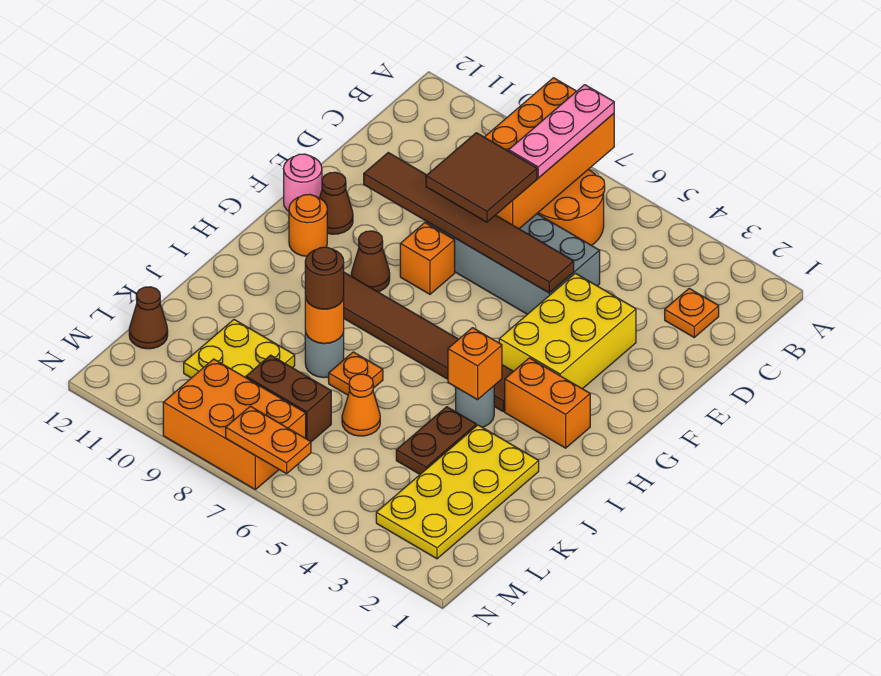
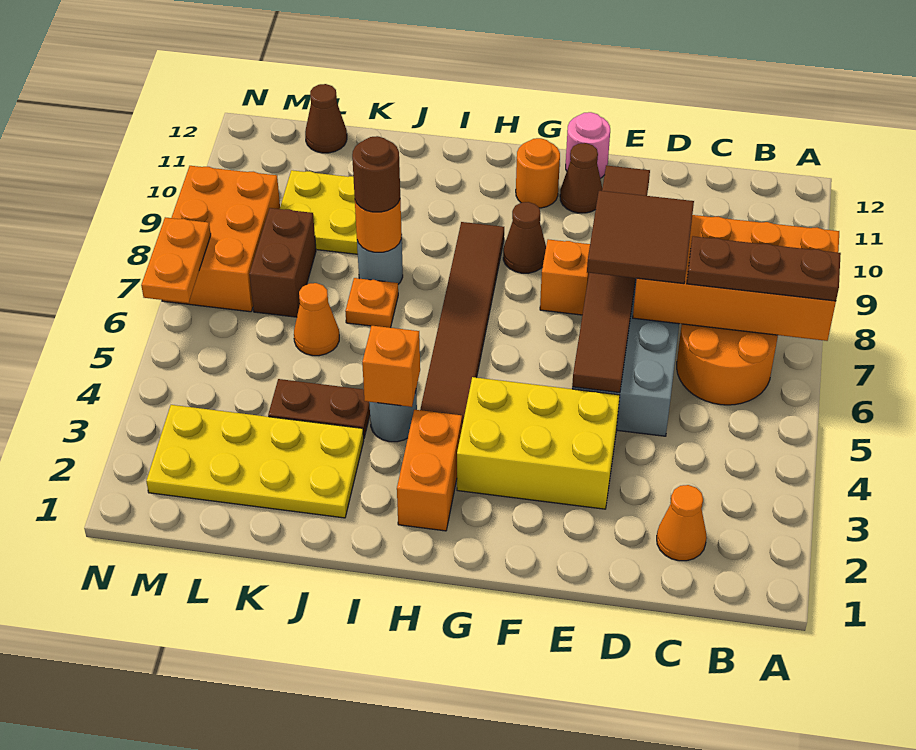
pink plate A7:C7 level 3 -> brown plate A7:C7 level 3
orange plate C2 level 1 -> orange cone C2 level 1

